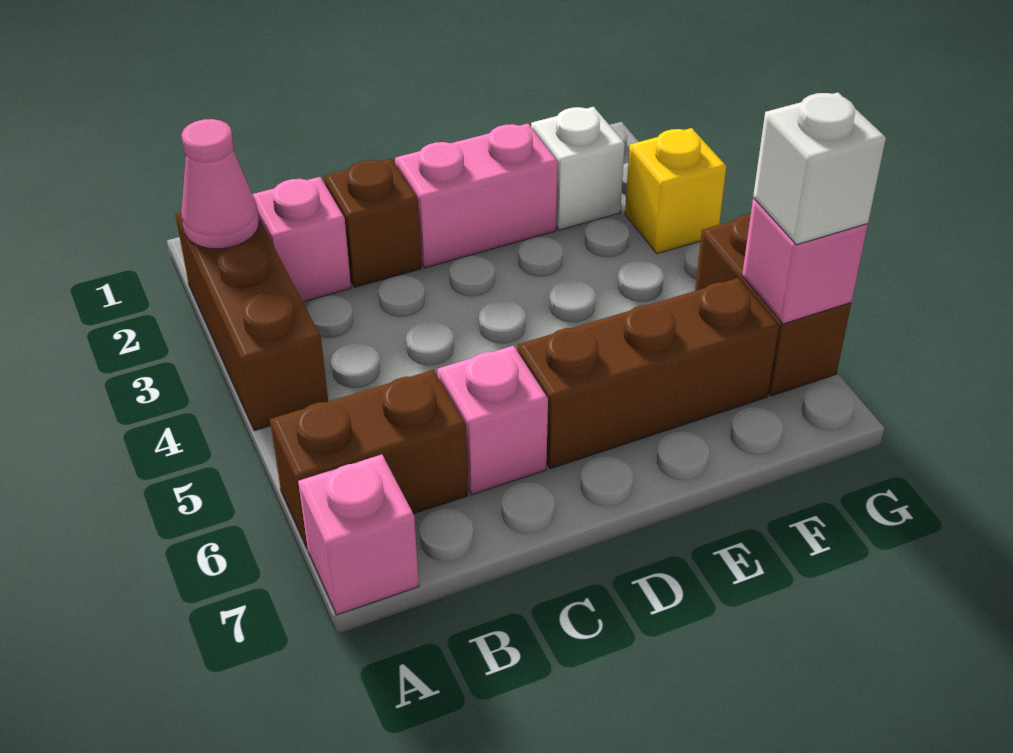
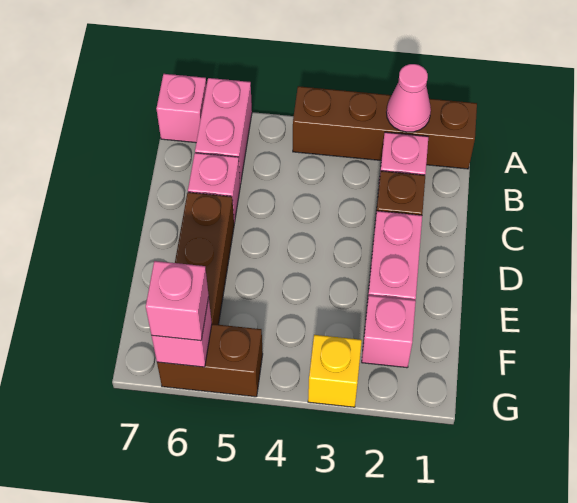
brown brick A2:A4 level 1 -> brown brick A1:A4 level 1
brown brick A6:B6 level 1 -> pink brick A6:B6 level 1
white brick F2 level 1 -> pink brick F2 level 1
white brick G6 level 3 -> pink brick G6 level 3

